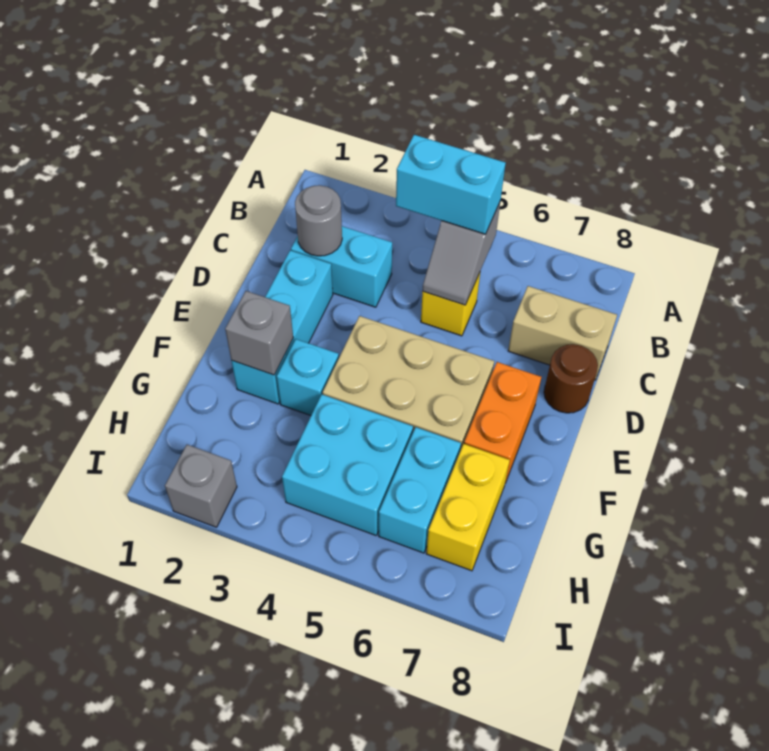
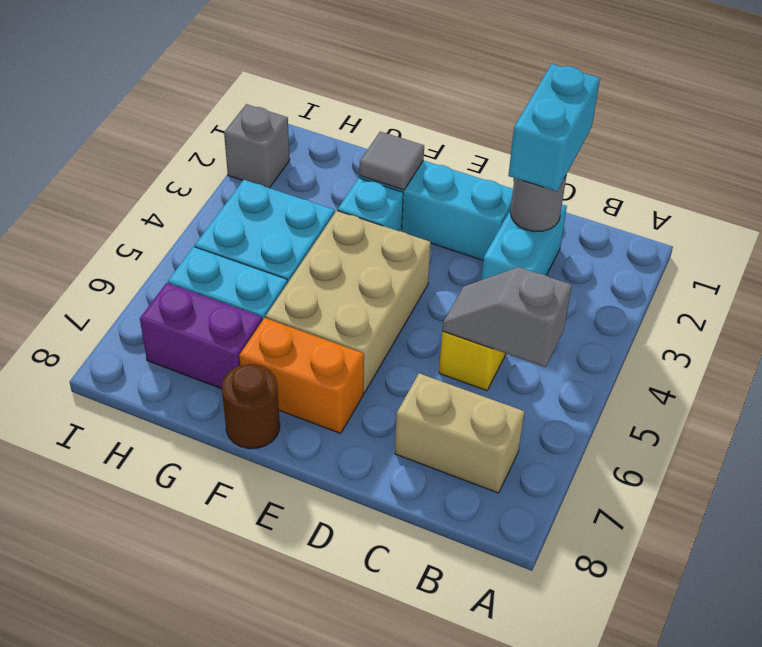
cyan brick B4:B5 level 3 -> cyan brick C1:C2 level 3
tan brick C7:C8 level 1 -> tan brick B7:C7 level 1
brown round brick D8 level 1 -> brown round brick F8 level 1
grey brick F2 level 2 -> grey tile F2 level 2
yellow brick G7:H7 level 1 -> purple brick G7:H7 level 1

